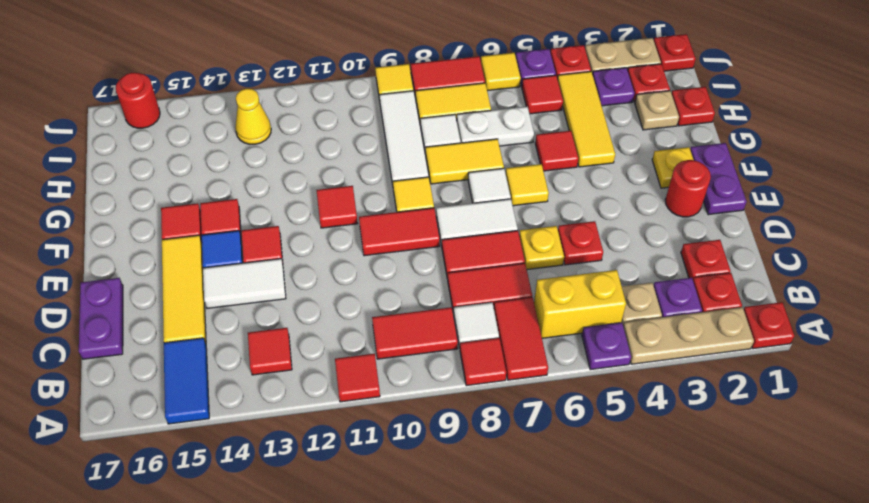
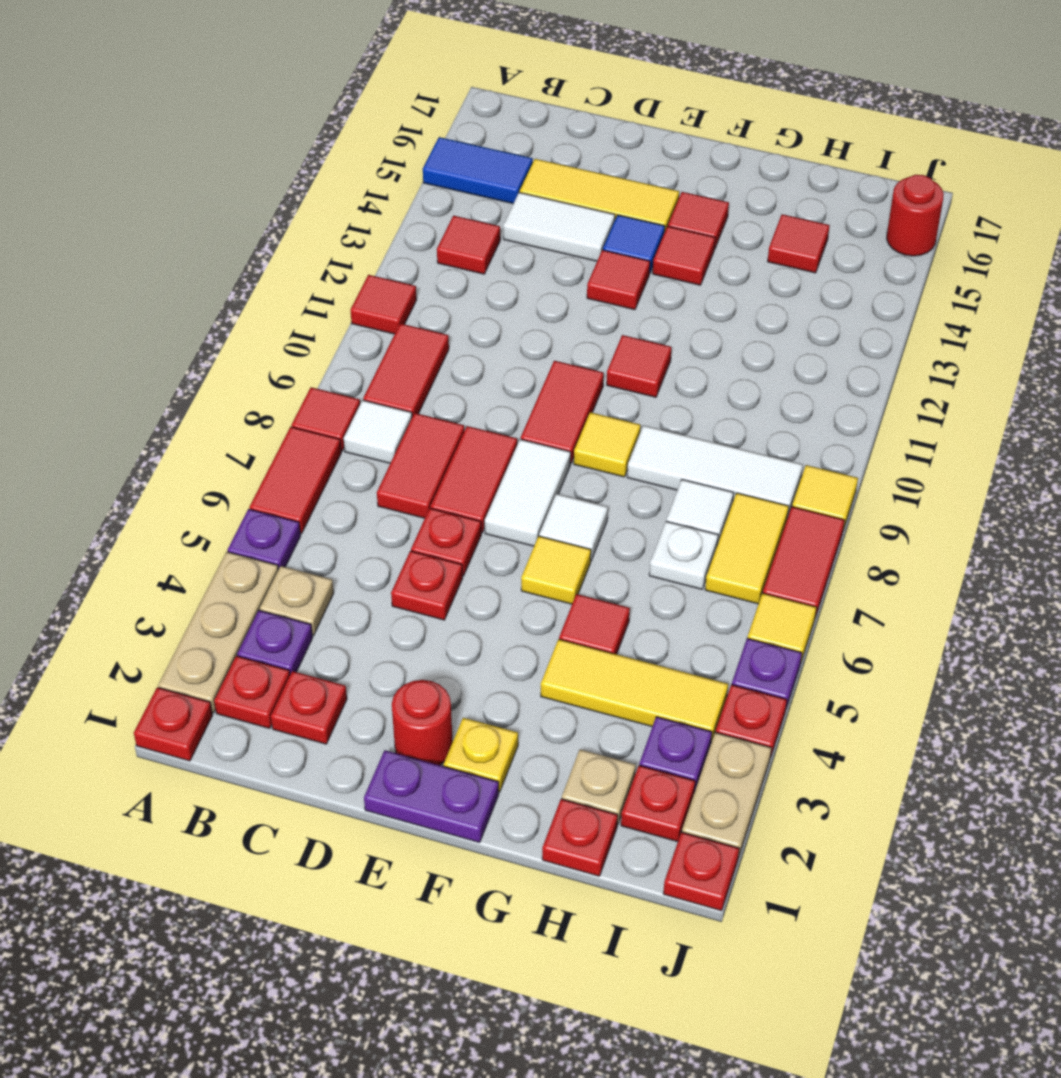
red tile A7:B7 level 1 -> red tile A6:A7 level 1
yellow brick B5:B6 level 1 -> none
purple plate C17:D17 level 1 -> none
yellow plate D6 level 1 -> red plate D6 level 1
white tile D13:D14 level 1 -> white tile C14:D14 level 1
yellow tile G7:G8 level 1 -> none
white plate H6:H7 level 1 -> white plate H7 level 1
red tile I5 level 1 -> red tile H15 level 1
yellow cone I13 level 1 -> none

